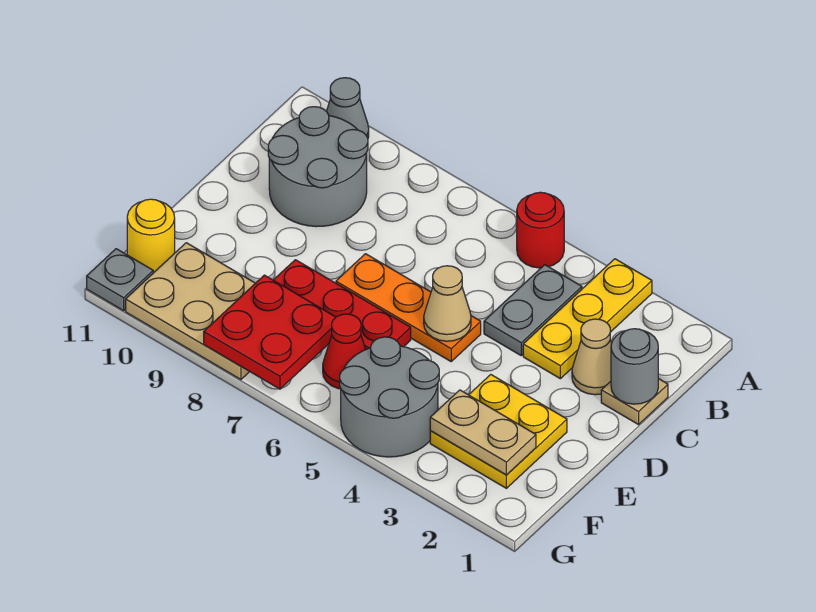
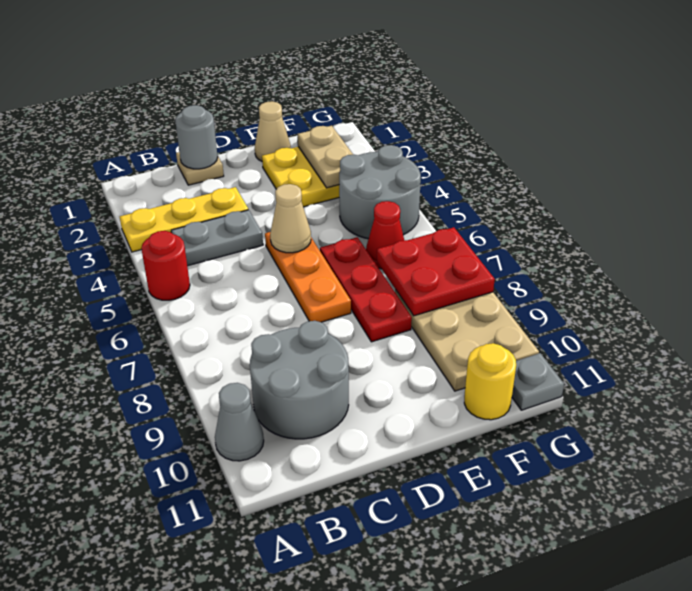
tan cone C2 level 1 -> tan cone E1 level 1

